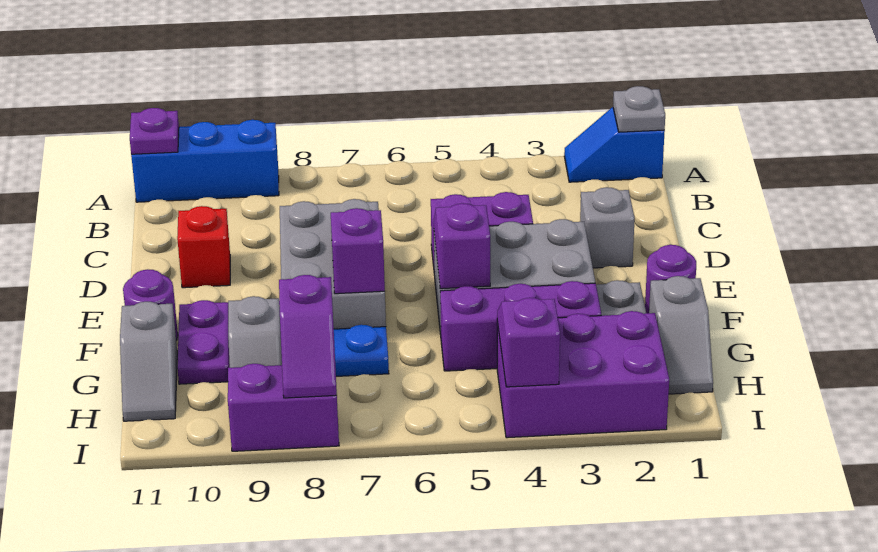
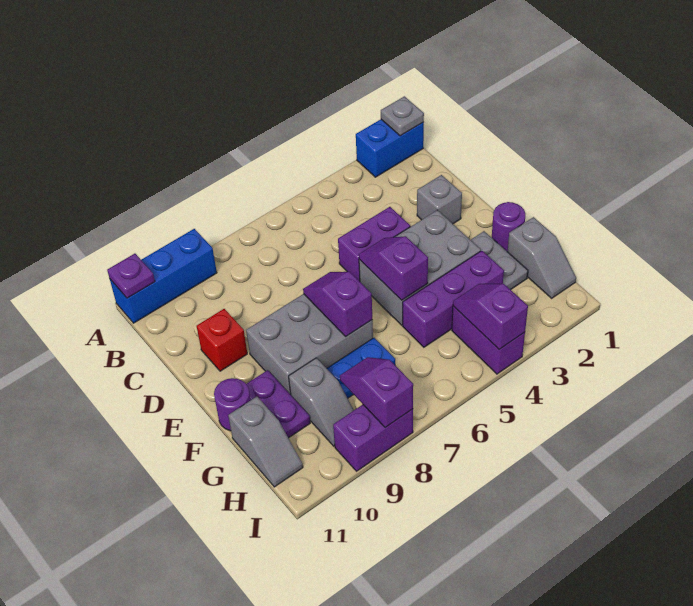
blue slope A1:A2 level 1 top 1 -> blue brick A1:A2 level 1
grey brick D7:F8 level 1 -> grey brick E7:F9 level 1
purple brick H2:I4 level 1 -> purple brick H4:I4 level 1
purple slope H8:I8 level 2 top H -> purple slope H8:I8 level 2 top I

